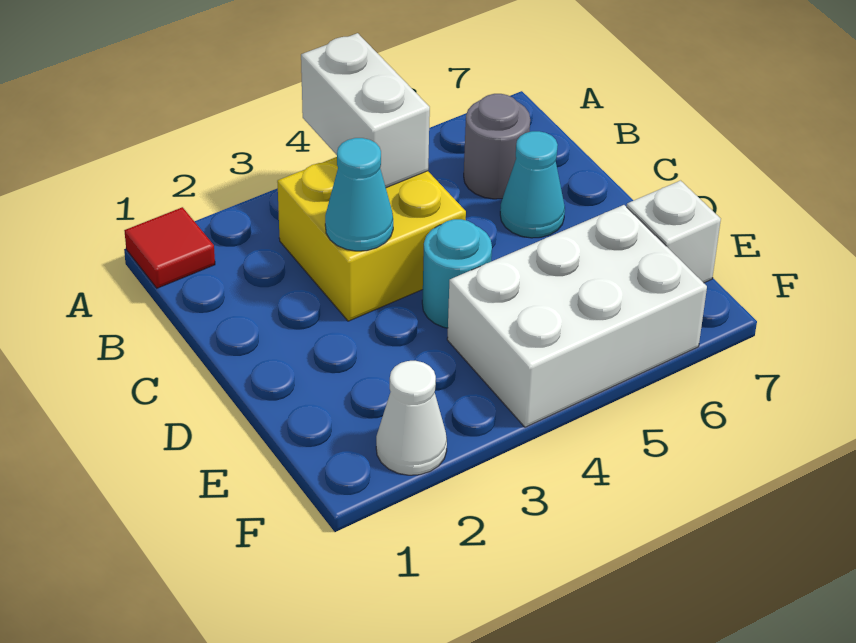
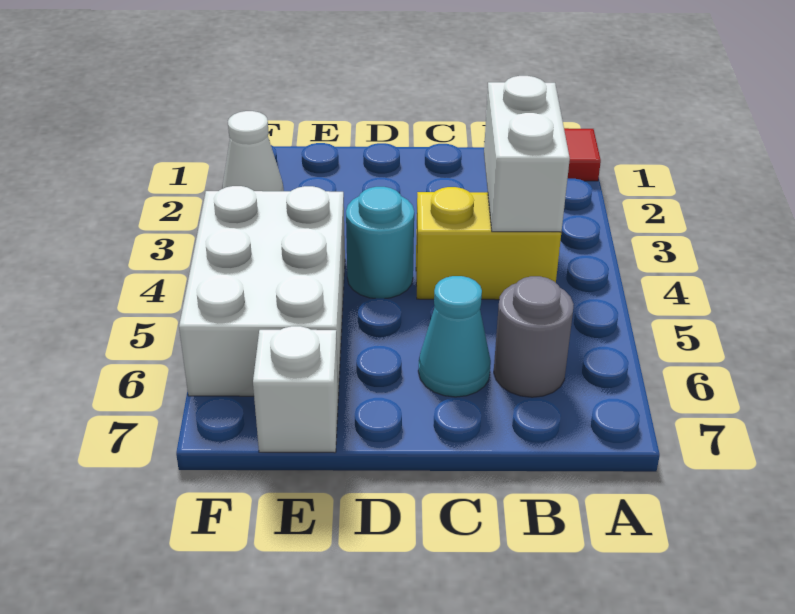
white brick A4:B4 level 2 -> white brick B3:B4 level 2
yellow brick B3:C4 level 1 -> yellow brick B4:C4 level 1
cyan cone C3 level 2 -> none

